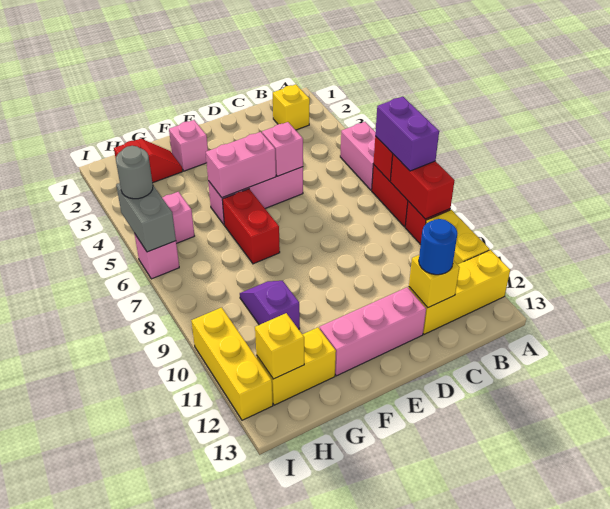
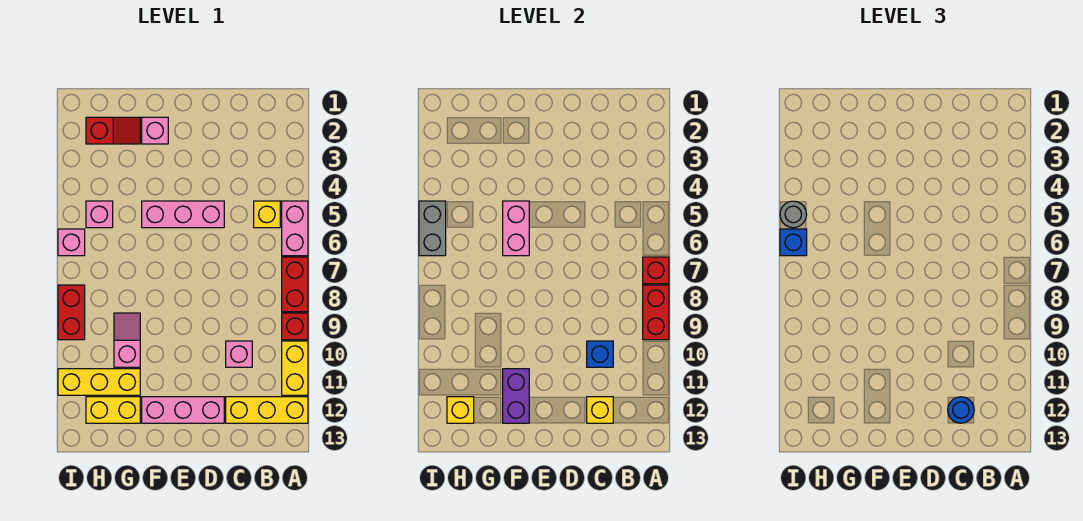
purple brick A7:A8 level 3 -> purple brick F11:F12 level 2
yellow brick B2 level 1 -> yellow brick B5 level 1
none -> blue brick C10 level 2
pink brick D5 level 2 -> pink brick C10 level 1
pink brick E5:F5 level 2 -> pink brick F5:F6 level 2
red brick F6:F7 level 1 -> red brick I8:I9 level 1
purple slope G9:G10 level 1 top 10 -> pink slope G9:G10 level 1 top 10
none -> blue brick I6 level 3
yellow brick I10:I12 level 1 -> yellow brick G11:I11 level 1

